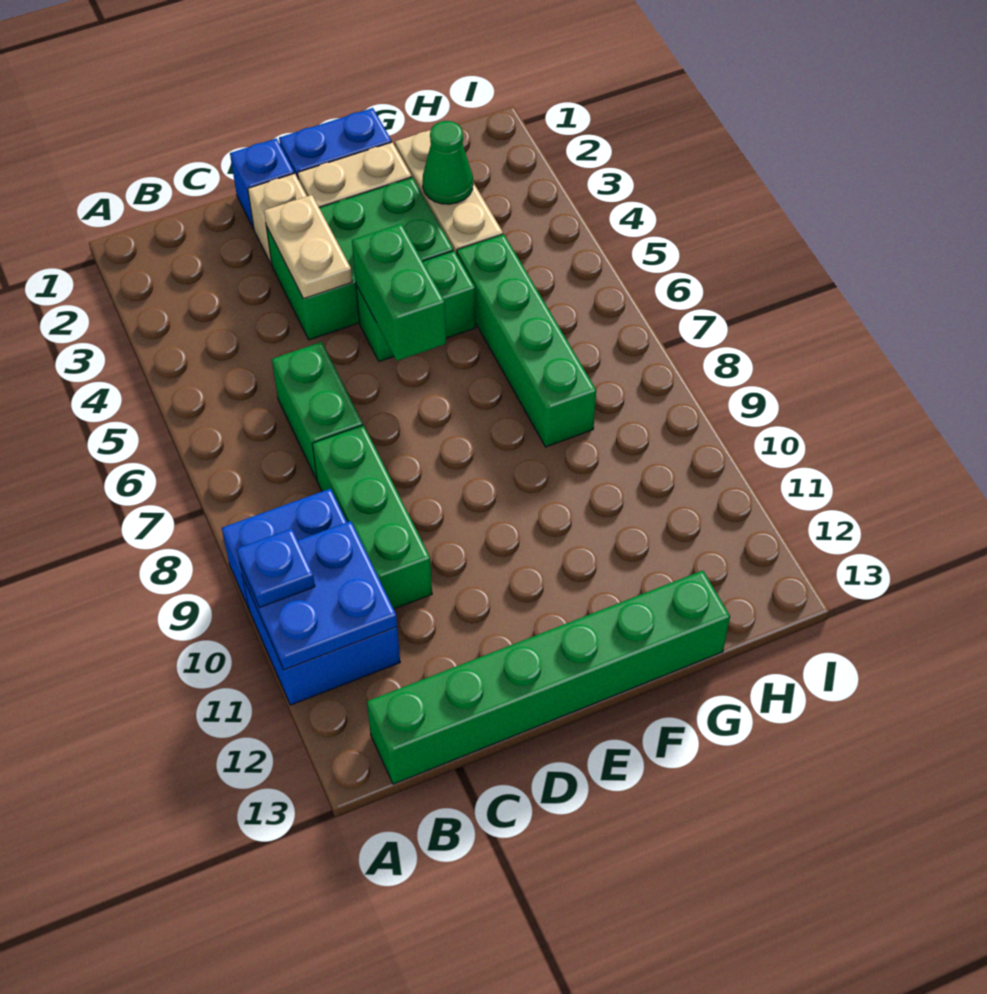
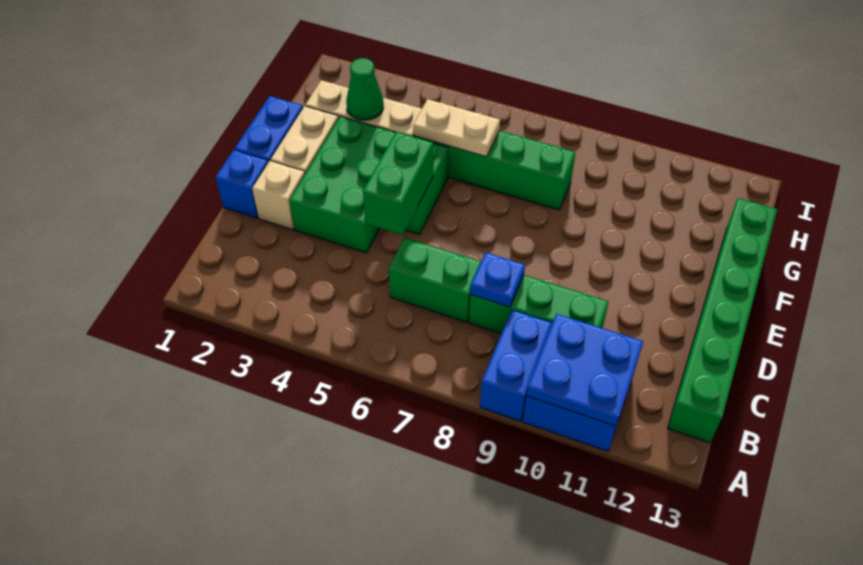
blue plate A10 level 3 -> blue plate C8 level 2
tan plate D3:D4 level 2 -> tan plate G5:G6 level 2
green brick E5:E6 level 2 -> green brick D5:E5 level 2

